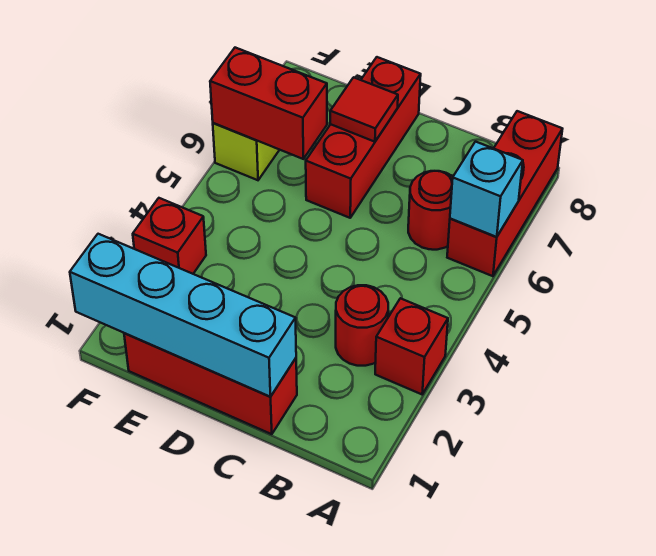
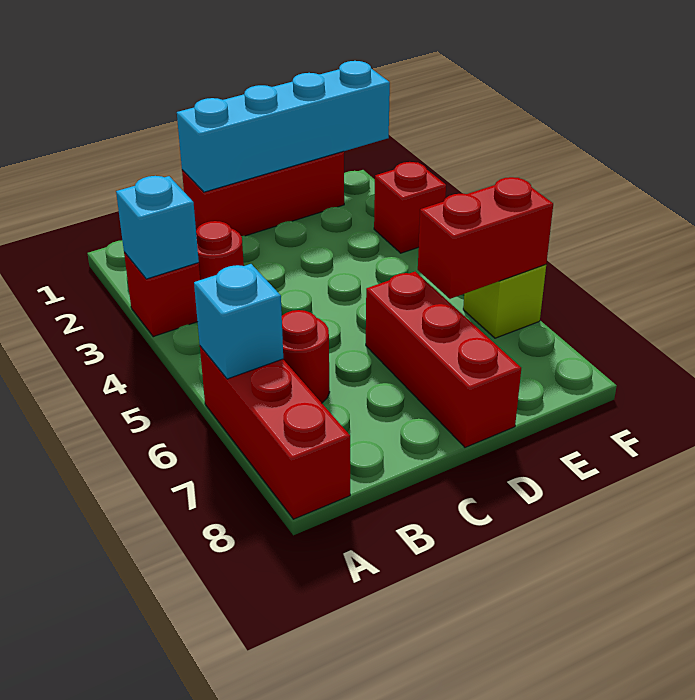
none -> cyan brick A3 level 2
red tile D7 level 2 -> none

